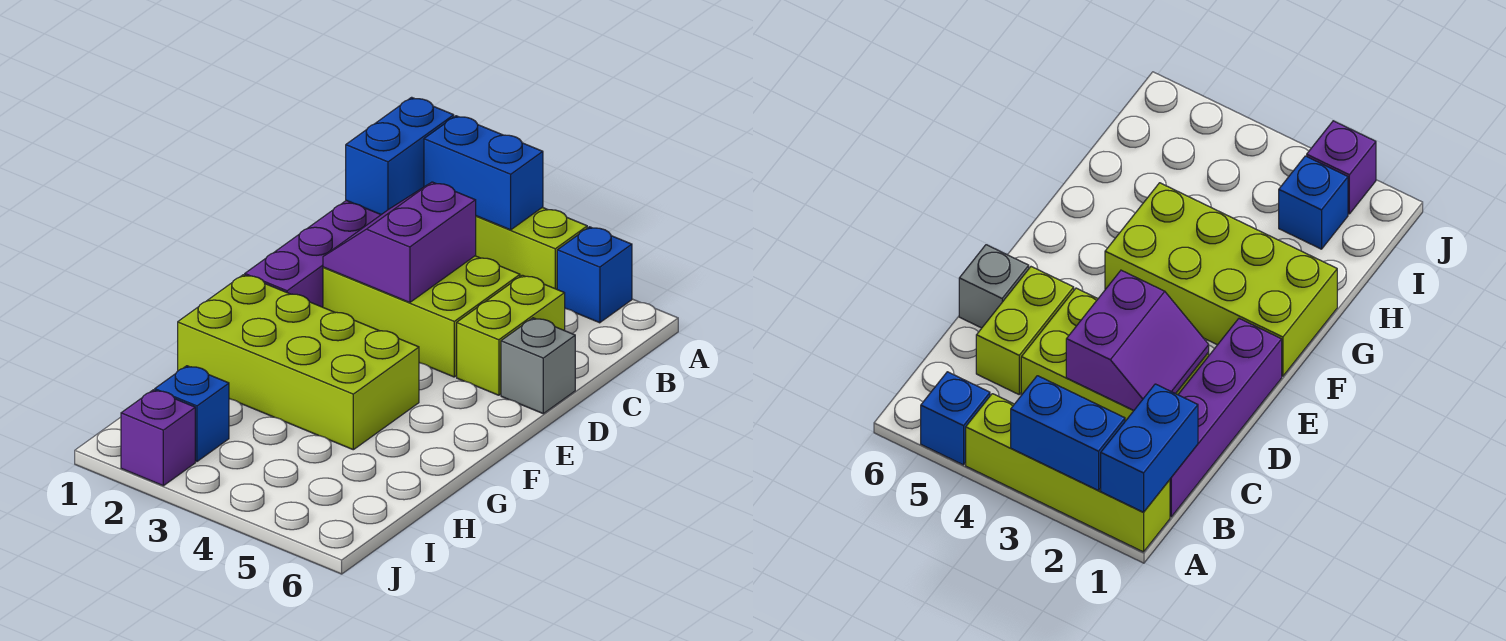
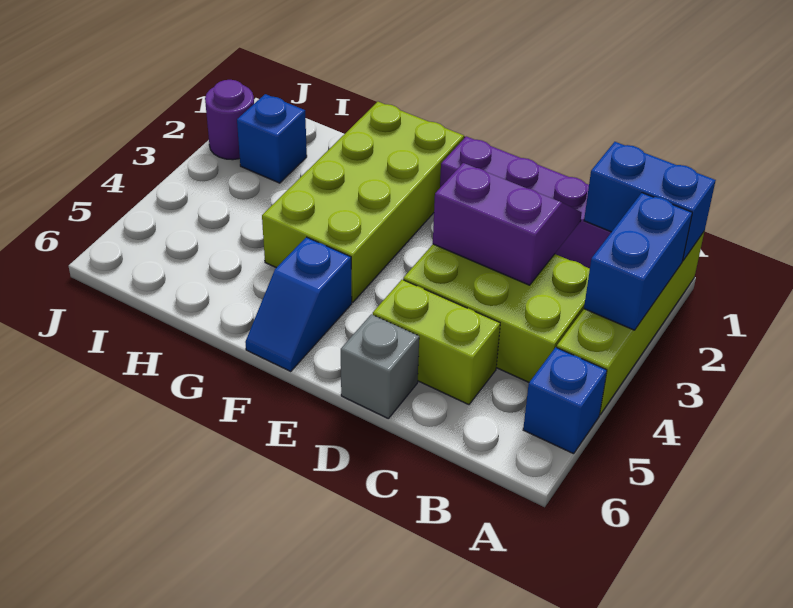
lime brick C2:D4 level 1 -> lime brick B3:D4 level 1
none -> blue slope F5:F6 level 1 top 5
purple brick J2 level 1 -> purple round brick J2 level 1

